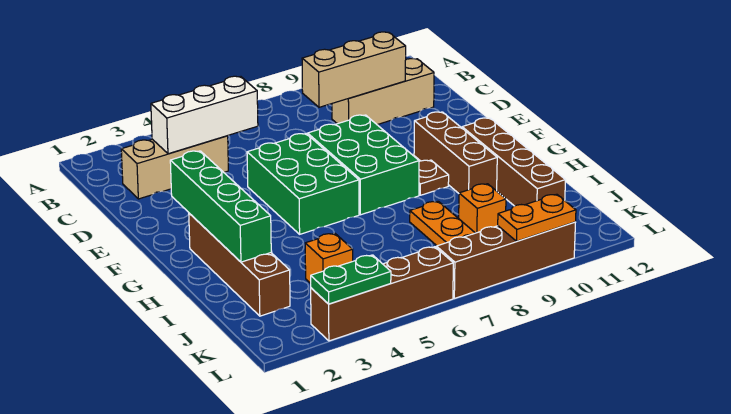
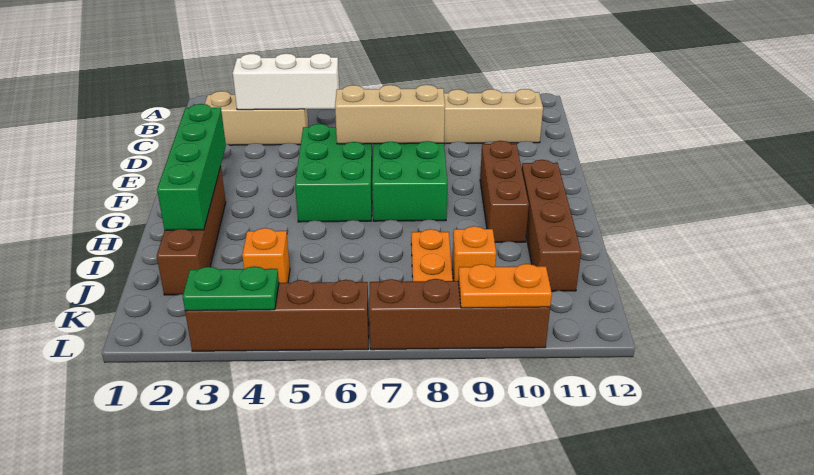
tan brick C8:C10 level 2 -> tan brick E6:E8 level 2
brown plate G9 level 1 -> none

